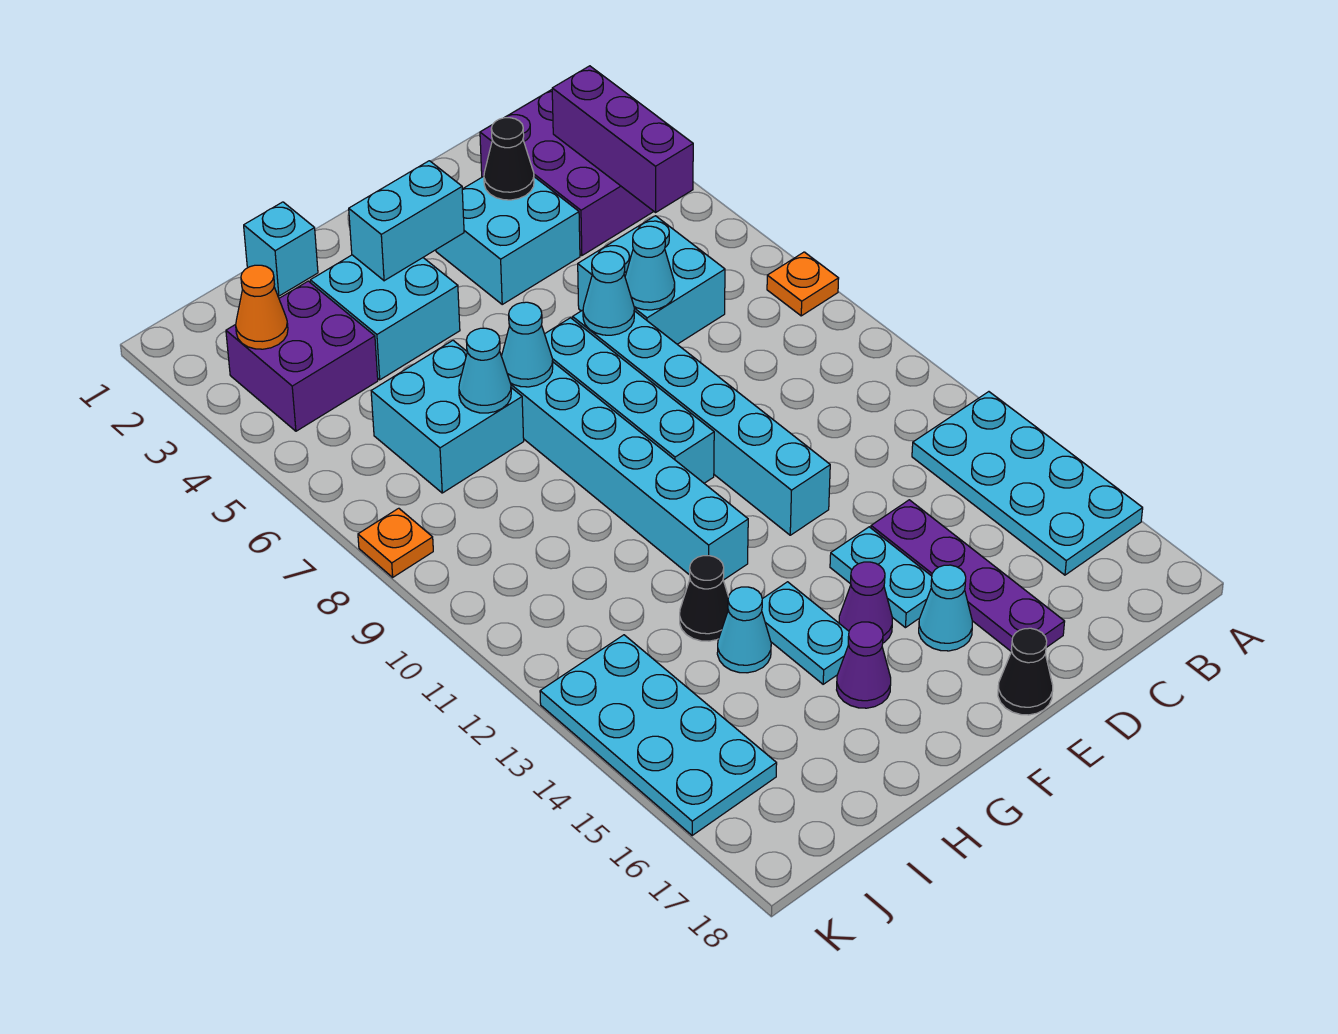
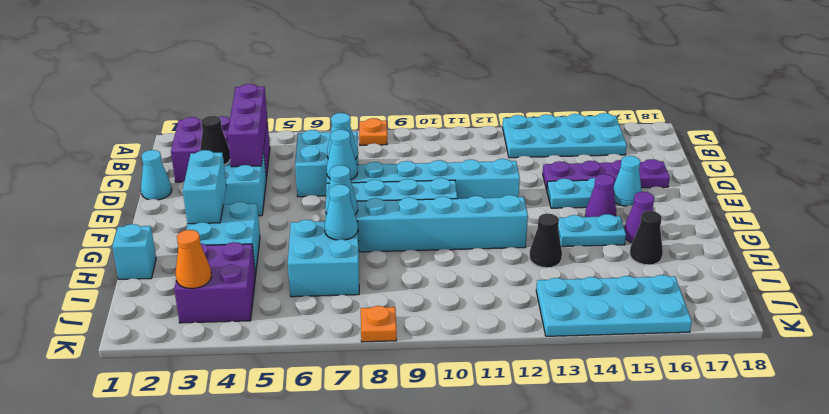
purple brick B3:B5 level 2 -> purple brick B4:D4 level 2
black cone E18 level 1 -> black cone H16 level 1
cyan cone H14 level 1 -> cyan cone D1 level 1

